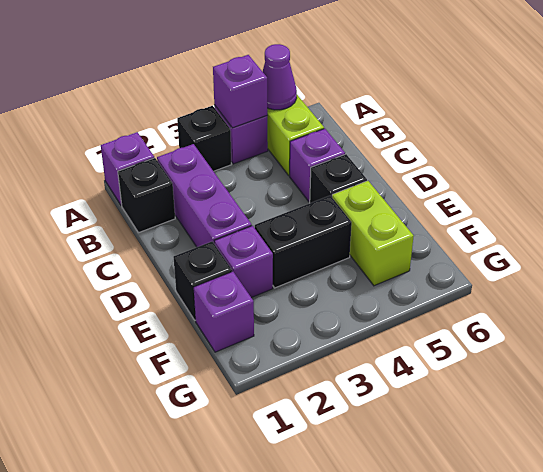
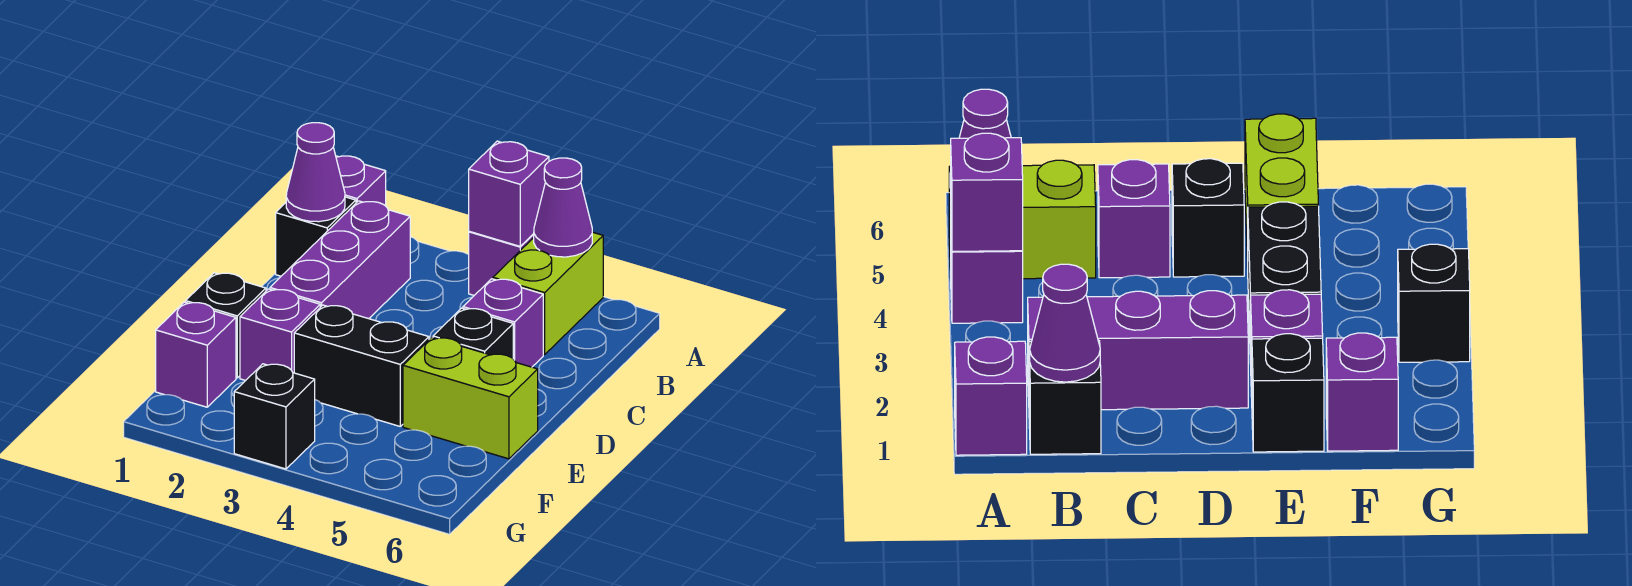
black brick A3 level 1 -> black brick G3 level 1
none -> purple cone B1 level 2
lime brick E5:F5 level 1 -> lime brick E5:E6 level 1

